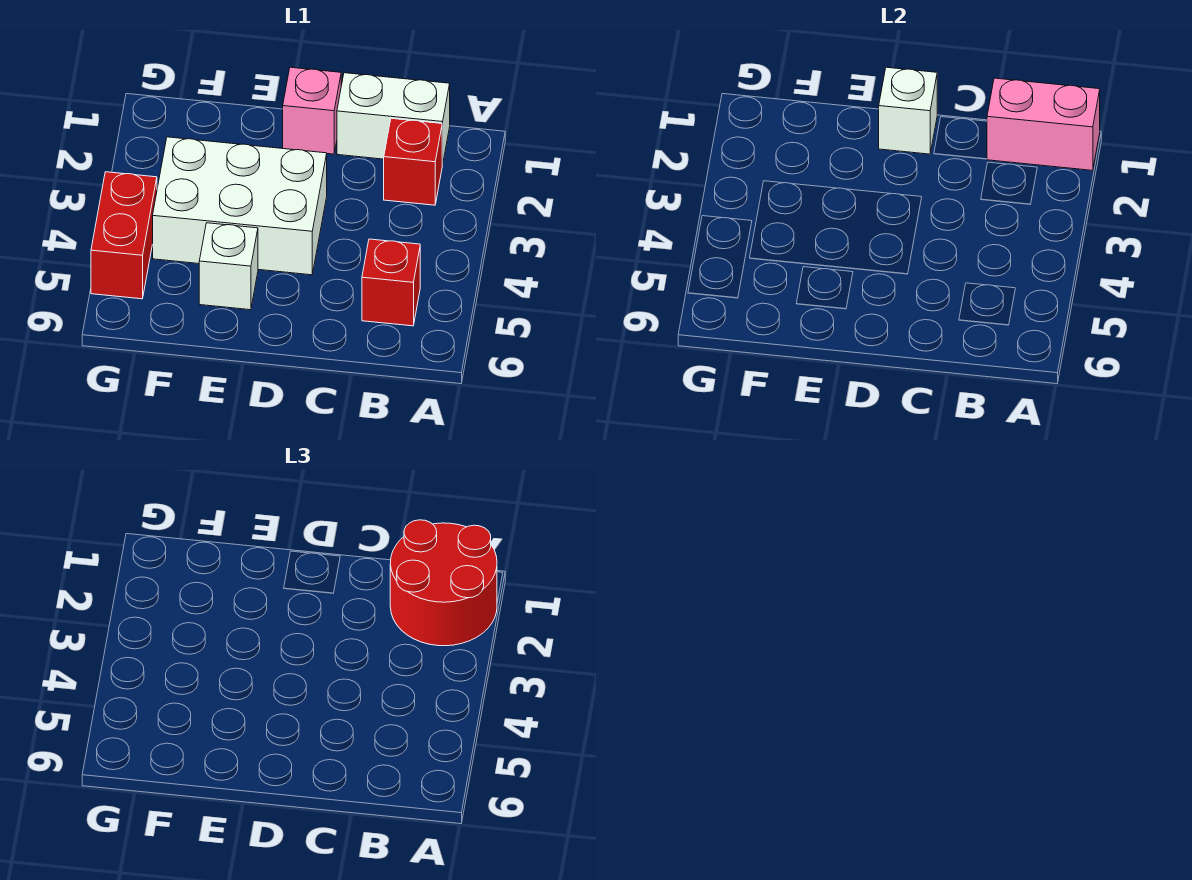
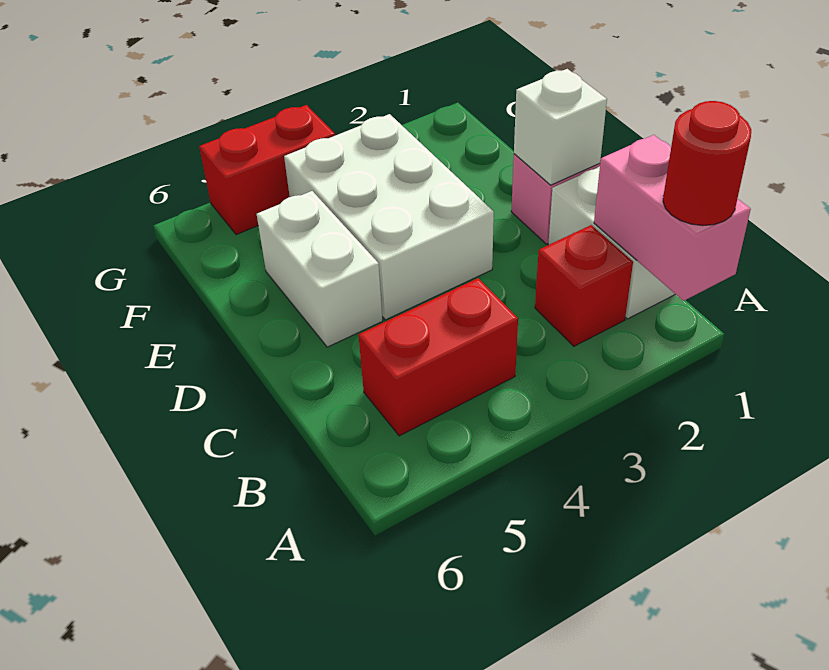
red round brick A1:B2 level 3 -> red round brick A1 level 3
red brick B5 level 1 -> red brick B4:B5 level 1
white brick E5 level 1 -> white brick D5:E5 level 1

